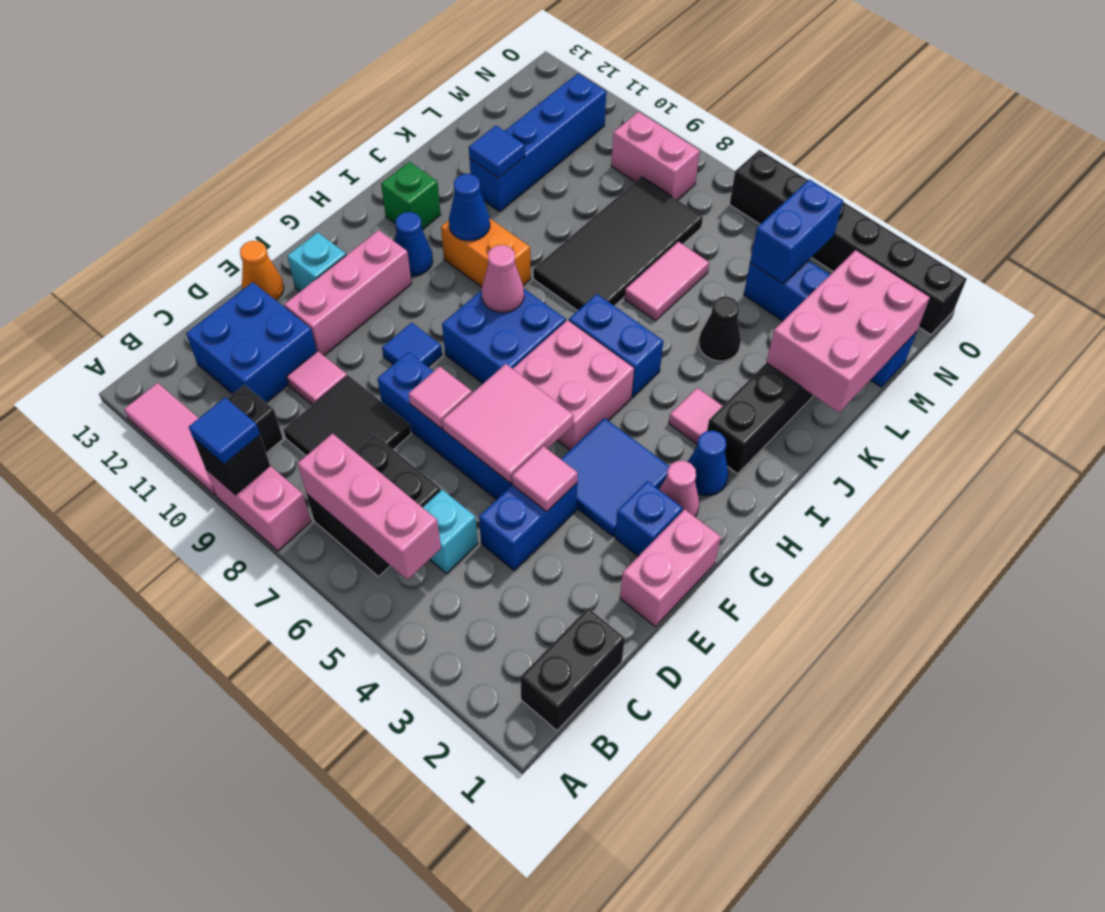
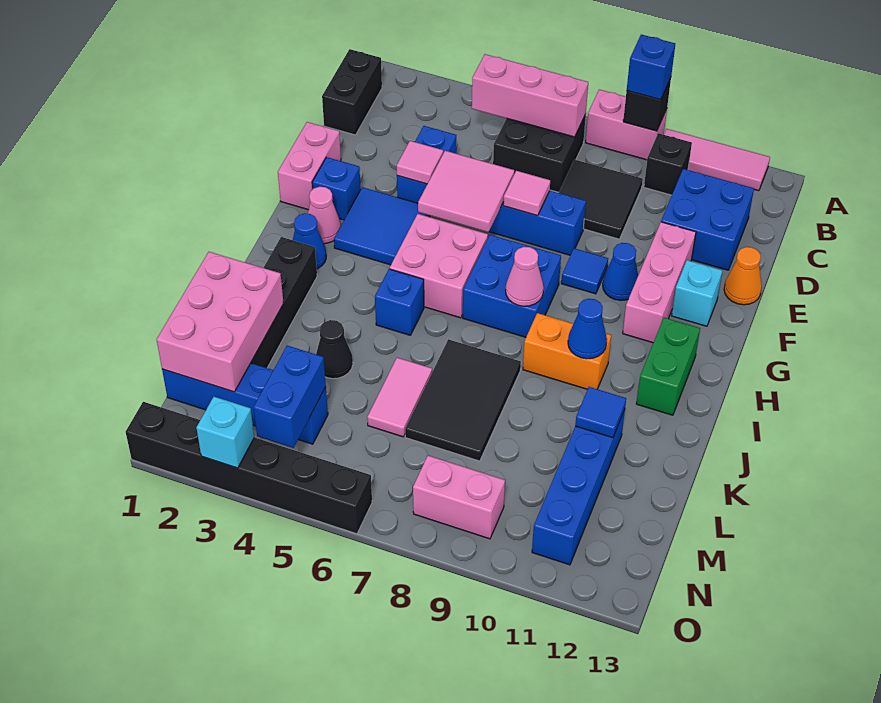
blue tile A9 level 3 -> blue brick A9 level 3
cyan brick C5 level 1 -> cyan brick O3 level 2
pink tile D10 level 1 -> none
blue cone H11 level 1 -> blue cone F10 level 1
pink tile I3 level 1 -> none
blue brick I5:I6 level 1 -> blue brick I5 level 1
green brick I12 level 1 -> green brick H12:I12 level 1
black tile J7:M8 level 1 -> black tile J7:L8 level 1

